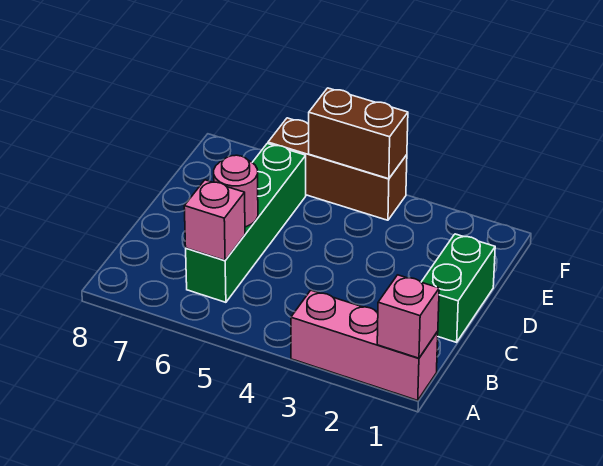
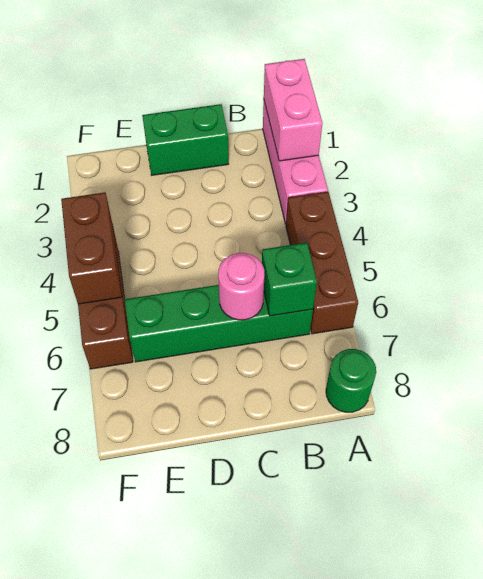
pink brick A1 level 2 -> pink brick A1:A2 level 2
none -> brown brick A4:A6 level 1
none -> green round brick A8 level 1
pink brick B6 level 2 -> green brick B6 level 2

